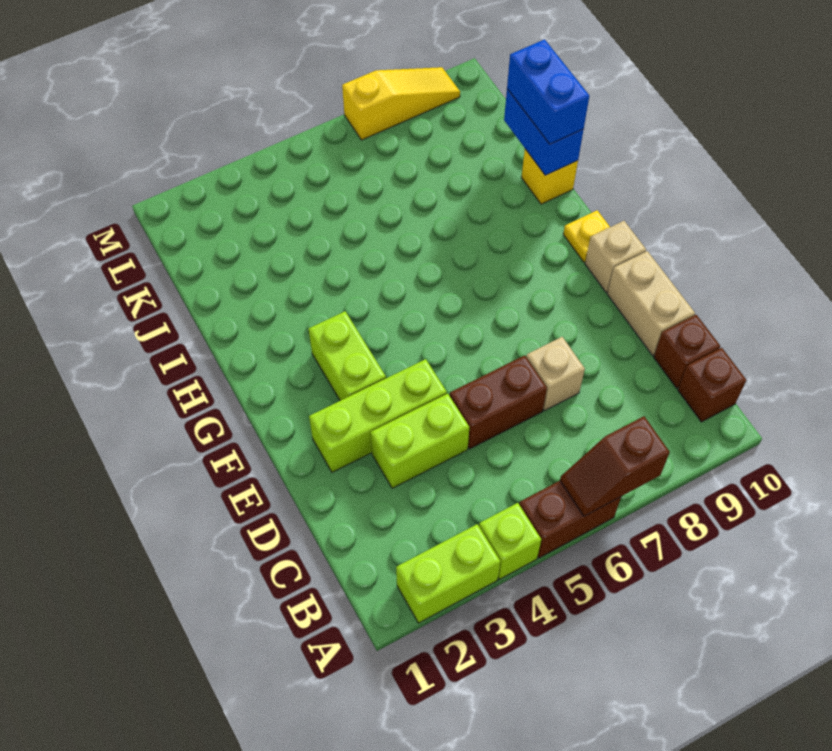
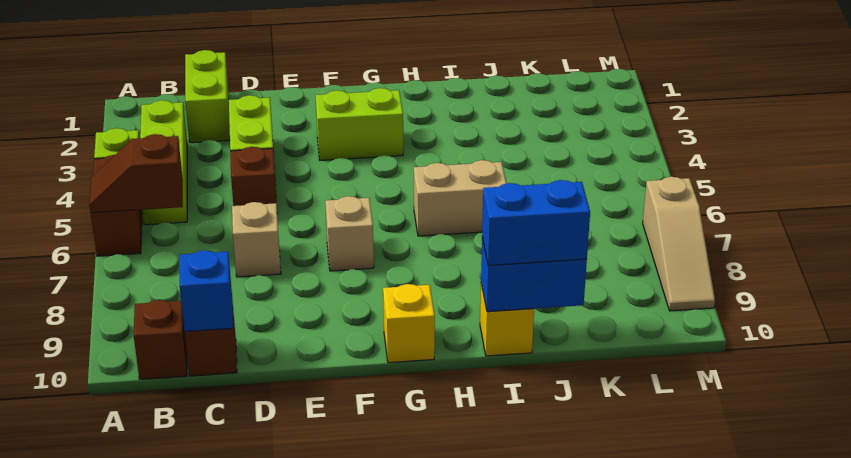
lime brick A2:A3 level 1 -> lime brick C1:C2 level 1
brown slope A6:A7 level 2 top 7 -> brown slope A6:B6 level 2 top B
none -> blue brick C10 level 2
brown brick D5:D6 level 1 -> brown brick D5 level 1
tan brick D10:E10 level 1 -> tan brick H6:I6 level 1
lime brick E2:E4 level 1 -> lime brick B3:B5 level 1
tan brick F10 level 1 -> tan brick F7 level 1
yellow plate G10 level 1 -> yellow brick G10 level 1
yellow slope M7:M9 level 1 top 7 -> tan slope M7:M9 level 1 top 7

